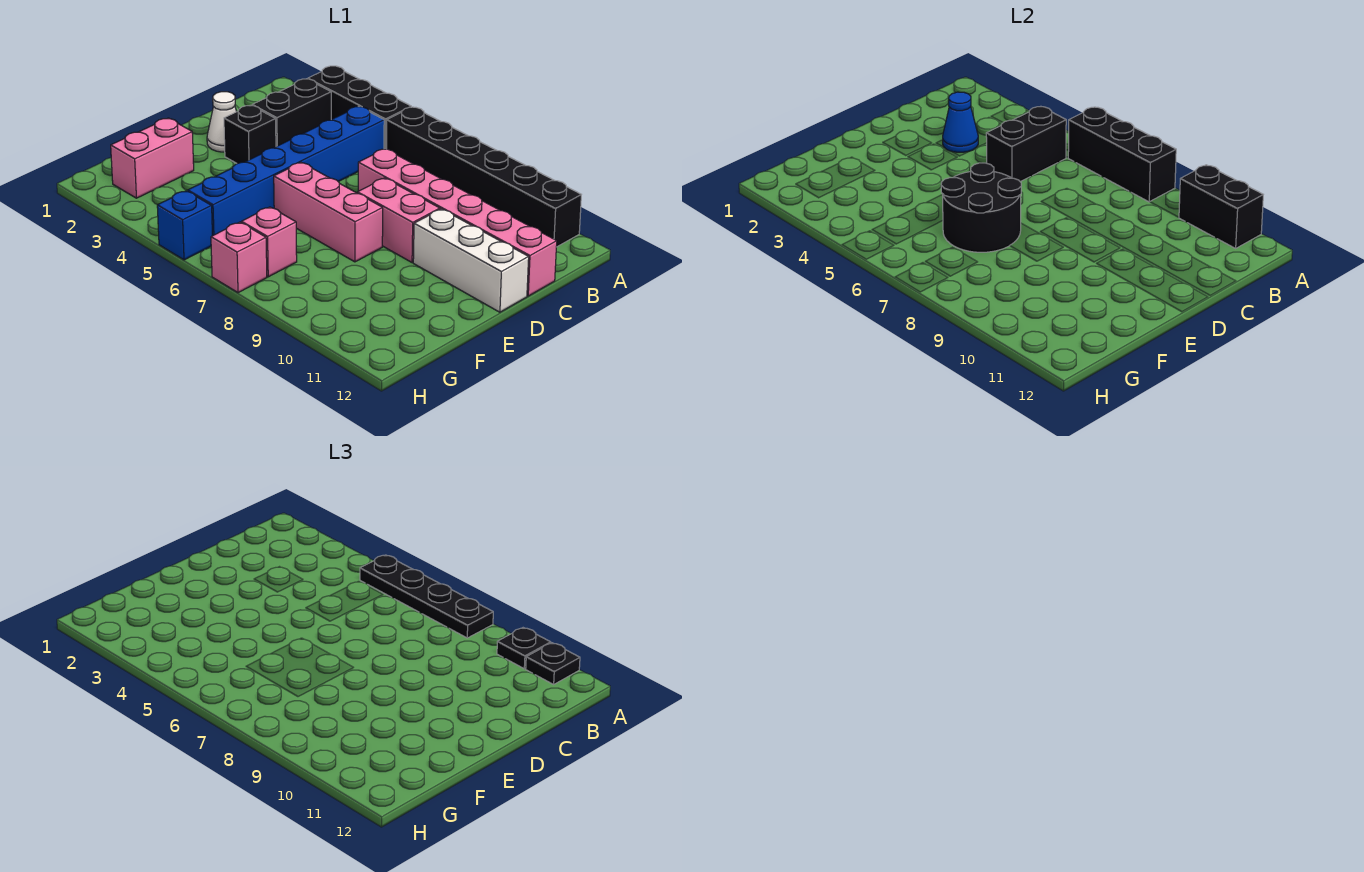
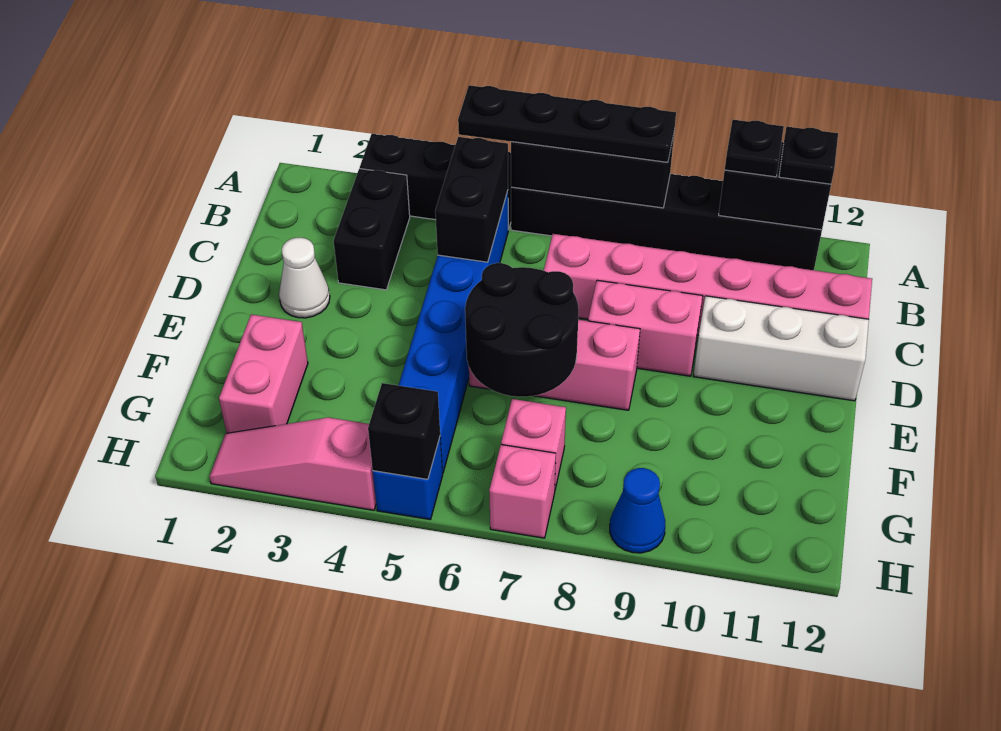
blue cone C3 level 2 -> blue cone H9 level 1
black brick D3 level 1 -> black brick H5 level 2
none -> pink slope H2:H4 level 1 top 4

